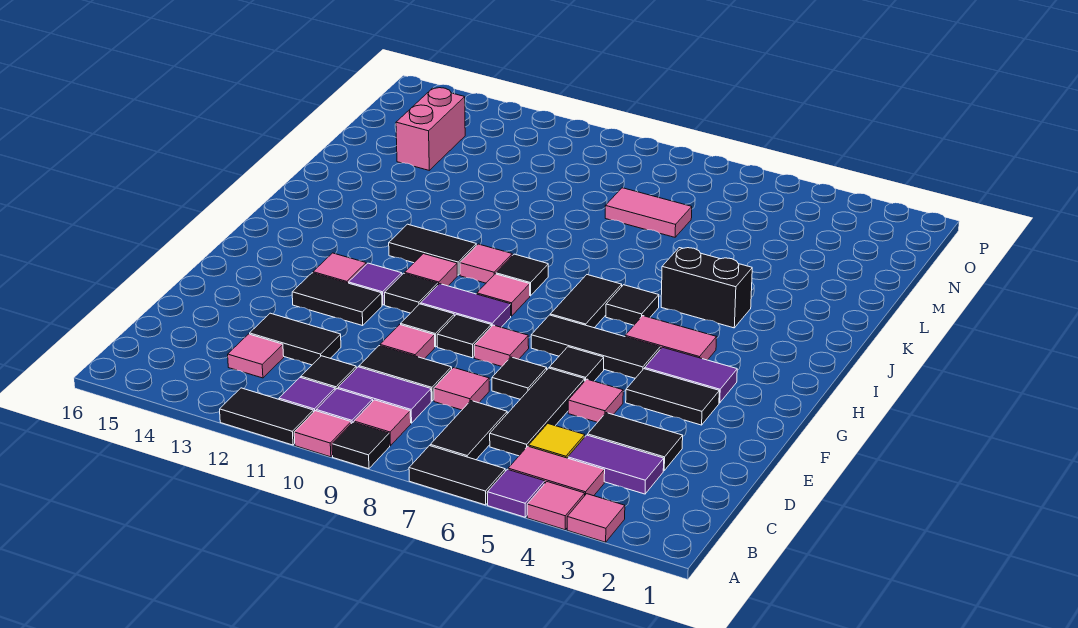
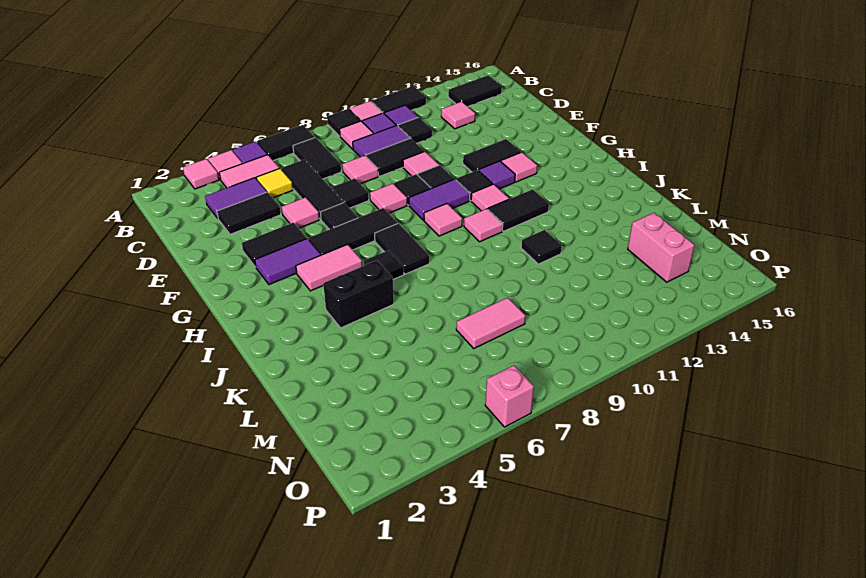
black tile D12:D13 level 1 -> black tile B14:B15 level 1
black tile I9 level 1 -> black tile K11 level 1
none -> pink brick P6 level 1

